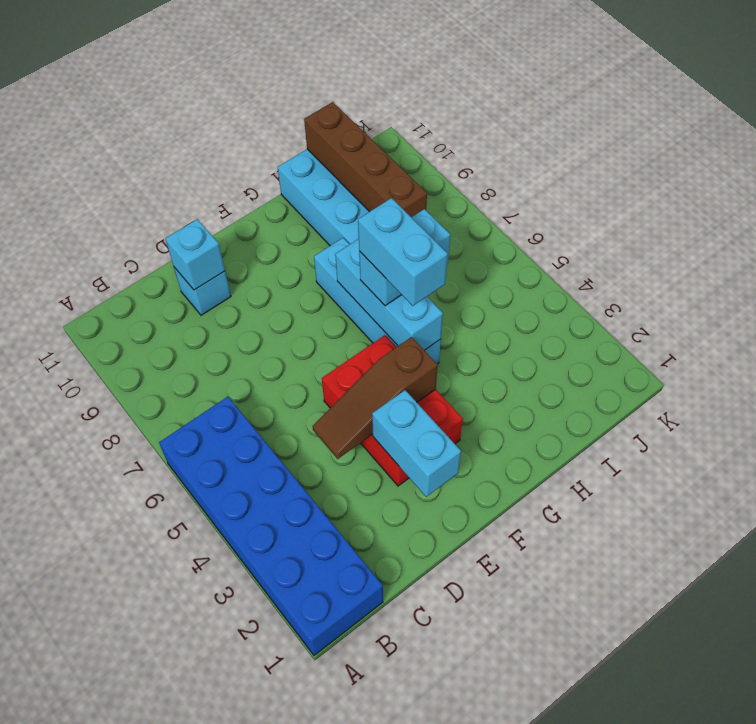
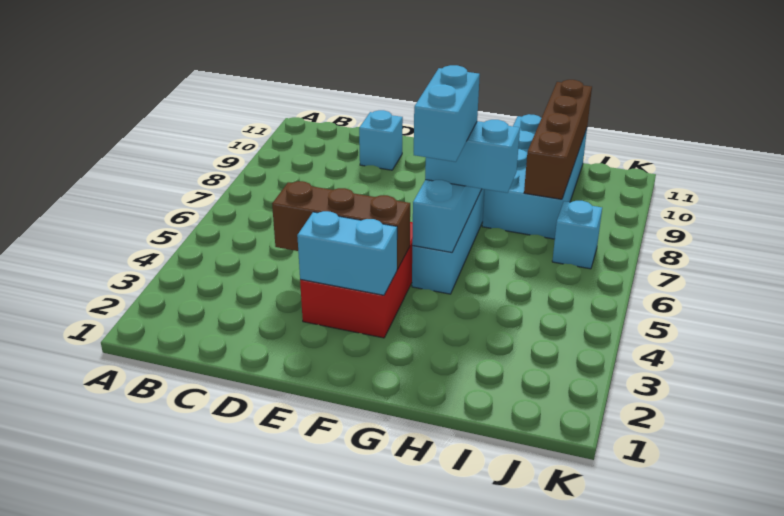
blue brick A1:B6 level 1 -> none
brown slope D4:F4 level 2 top F -> brown brick D4:F4 level 2
cyan brick D10 level 2 -> cyan brick J7 level 1
cyan brick E2:E3 level 2 -> cyan brick E3:F3 level 2

